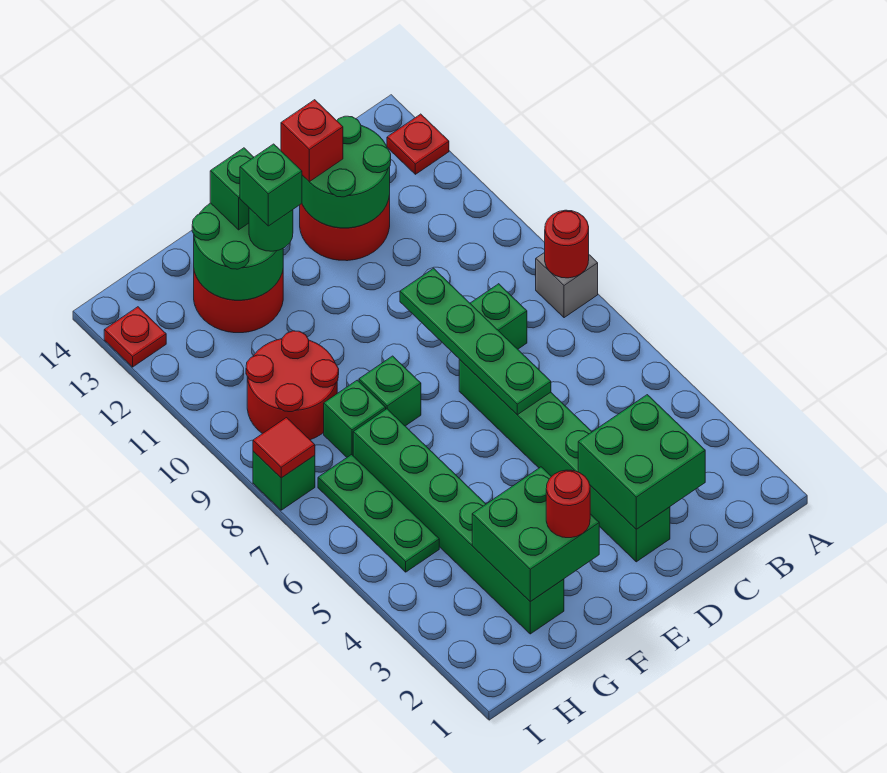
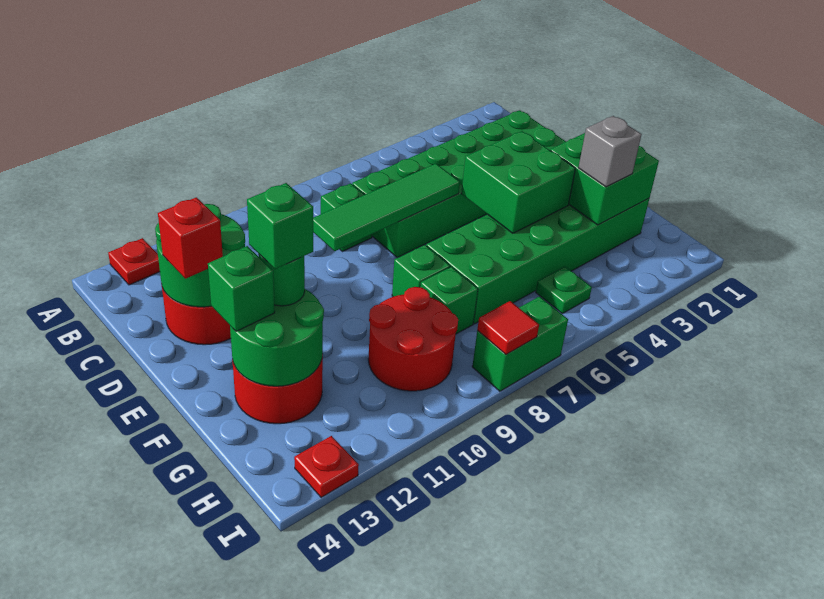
grey brick A8 level 1 -> grey brick G3 level 3
red round brick A8 level 2 -> none
green brick C2:D3 level 2 -> green brick E4:F5 level 2
green brick D2:D7 level 1 -> green brick C2:D7 level 1
green plate D6:D9 level 2 -> green tile D6:D9 level 2
red round brick F2 level 3 -> none
green brick G2:G7 level 1 -> green brick F2:G7 level 1
green plate H5:H7 level 1 -> green plate H5 level 1
green brick I8 level 1 -> green brick I7:I8 level 1

